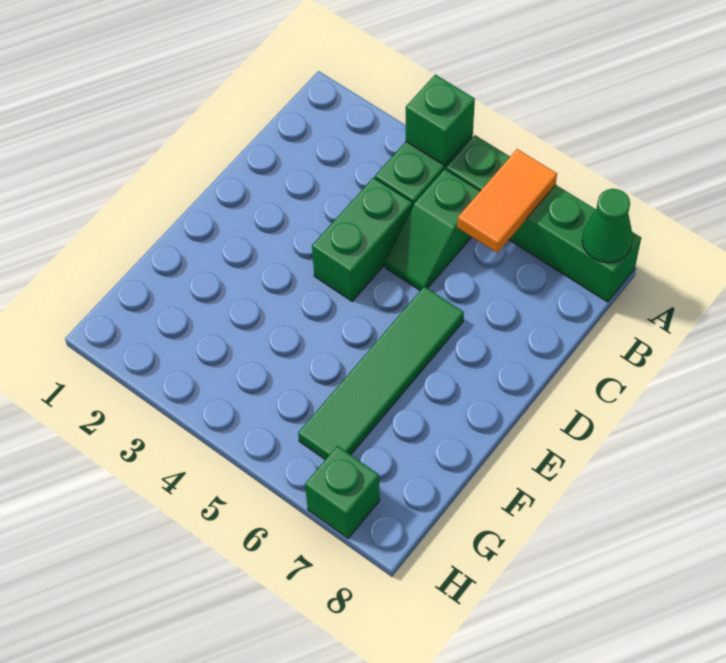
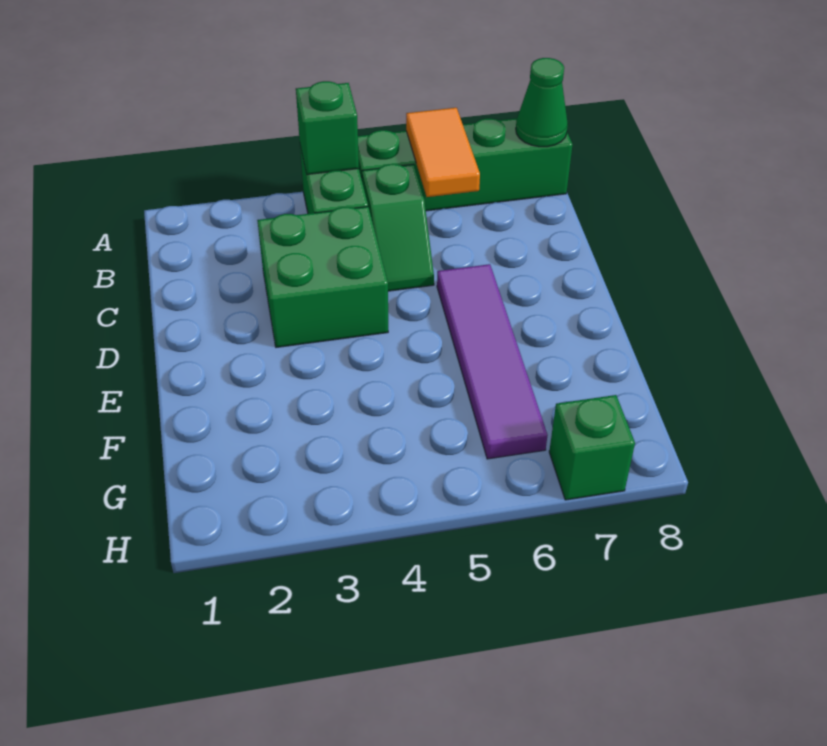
green brick C4:D4 level 1 -> green brick C3:D4 level 1
green tile D6:G6 level 1 -> purple tile D6:G6 level 1

